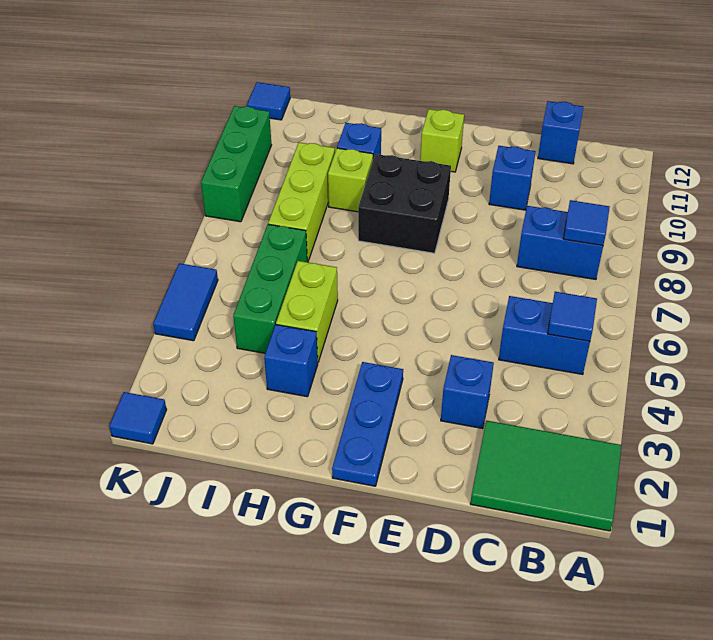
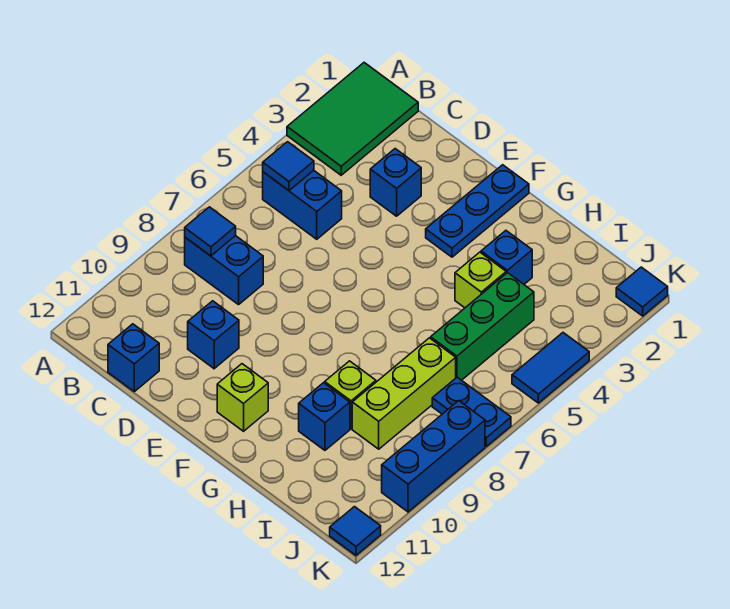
green tile A1:C2 level 1 -> green tile A1:B3 level 1
black brick F8:G9 level 1 -> none
lime brick H4:H5 level 1 -> lime brick H4 level 1
none -> blue plate J7:K7 level 1
green brick K8:K10 level 1 -> blue brick K8:K10 level 1

